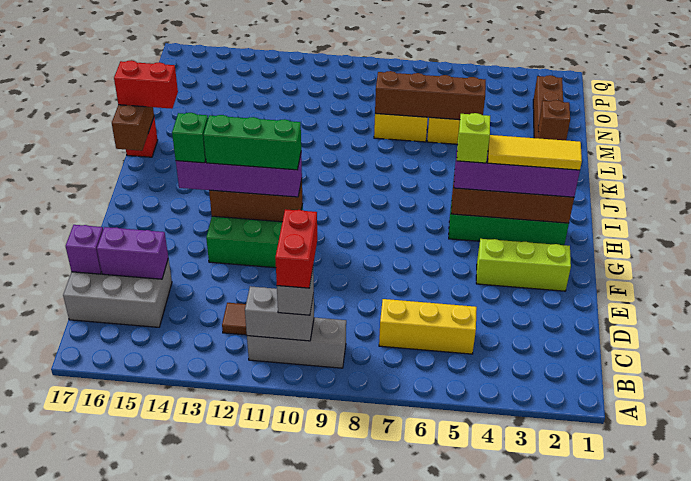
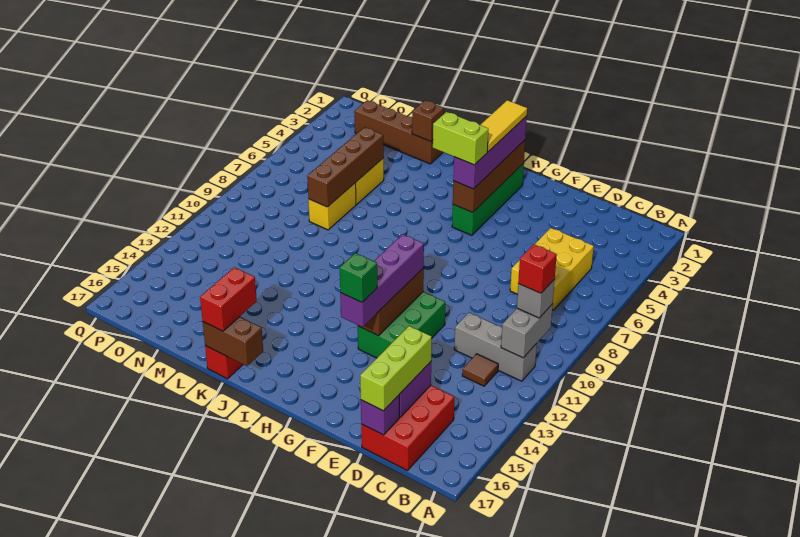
grey brick B9:B11 level 1 -> grey brick B11:D11 level 1
red brick B10:C10 level 4 -> red brick B10 level 4
yellow brick C5:C7 level 1 -> yellow brick C5:D7 level 1
grey brick C15:D17 level 1 -> red brick C15:D17 level 1
lime brick F2:F4 level 1 -> lime brick D15:D17 level 3
green brick G11:G13 level 4 -> none
lime brick H5 level 4 -> lime brick H5:I5 level 4

